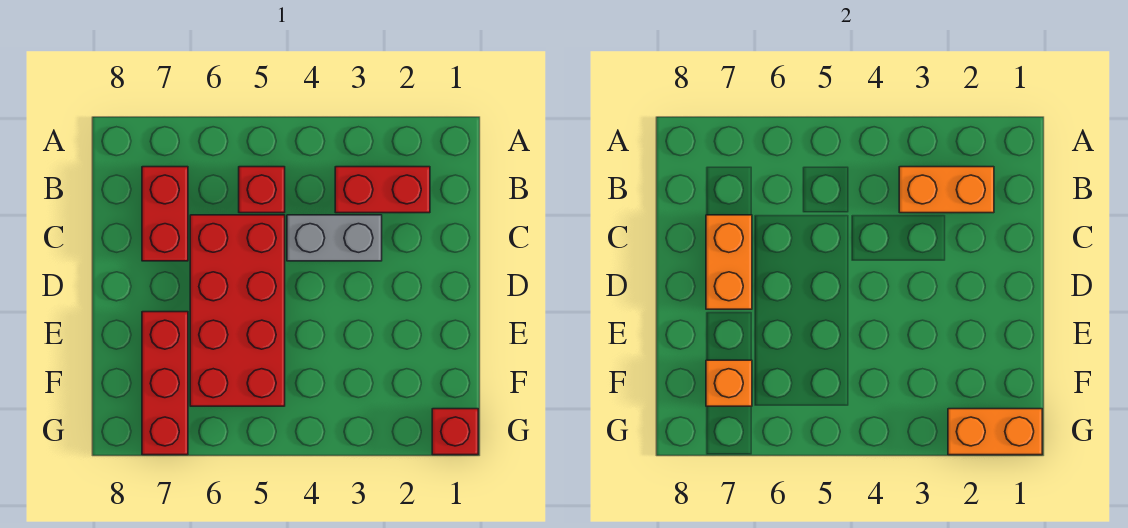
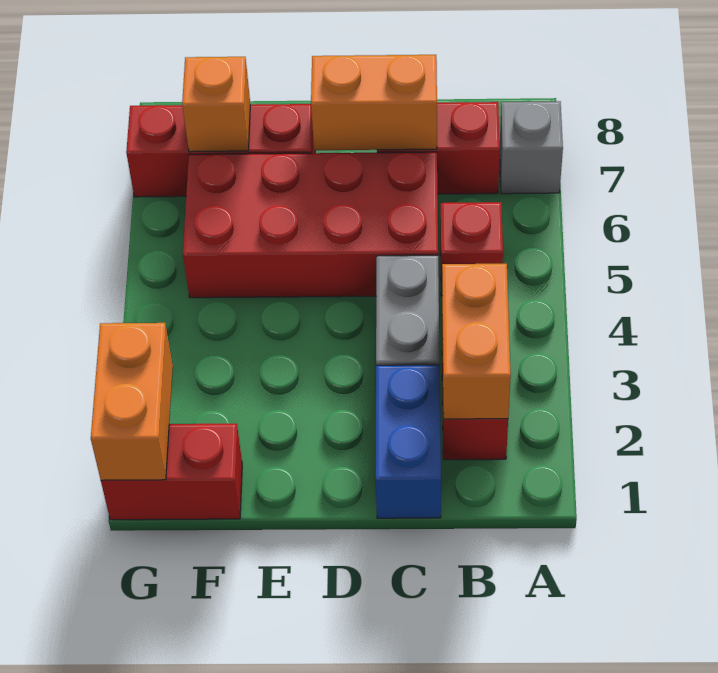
none -> grey brick A7 level 1
none -> blue brick C1:C2 level 1
red brick G1 level 1 -> red brick F1:G1 level 1

